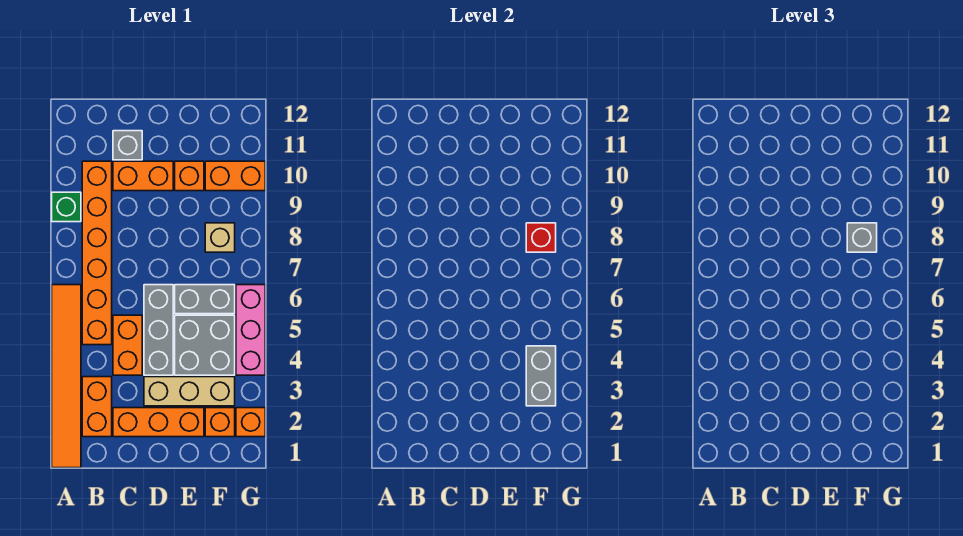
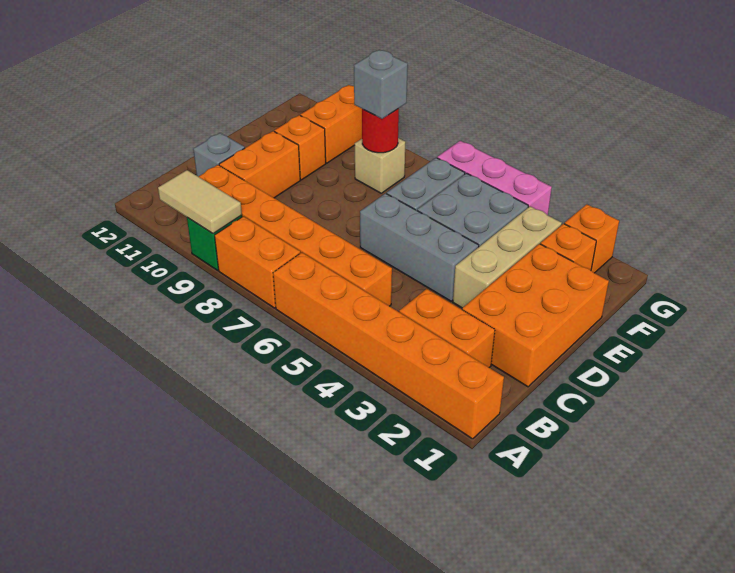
orange tile A1:A6 level 1 -> orange brick A1:A6 level 1
none -> tan tile A9:A10 level 2
orange brick C2:E2 level 1 -> orange brick C1:E2 level 1
orange brick C4:C5 level 1 -> orange brick A7:A8 level 1
grey brick F3:F4 level 2 -> none
red brick F8 level 2 -> red round brick F8 level 2

